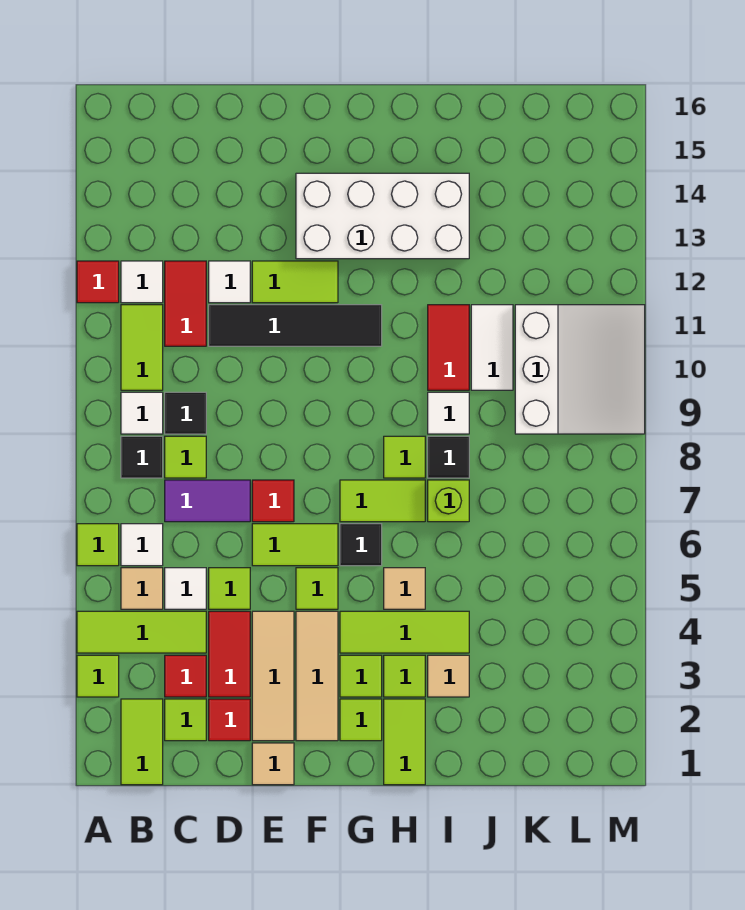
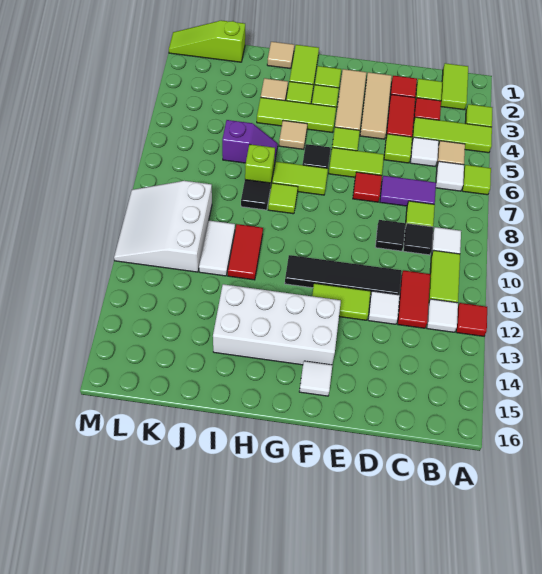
black tile B8 level 1 -> black tile D9 level 1
tan tile E1 level 1 -> tan tile I1 level 1
none -> purple slope I6:J6 level 1 top J
white tile I9 level 1 -> white tile F15 level 1
none -> lime slope K1:M1 level 1 top K

